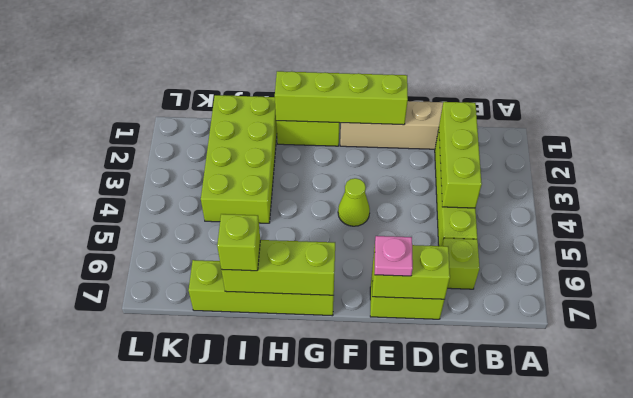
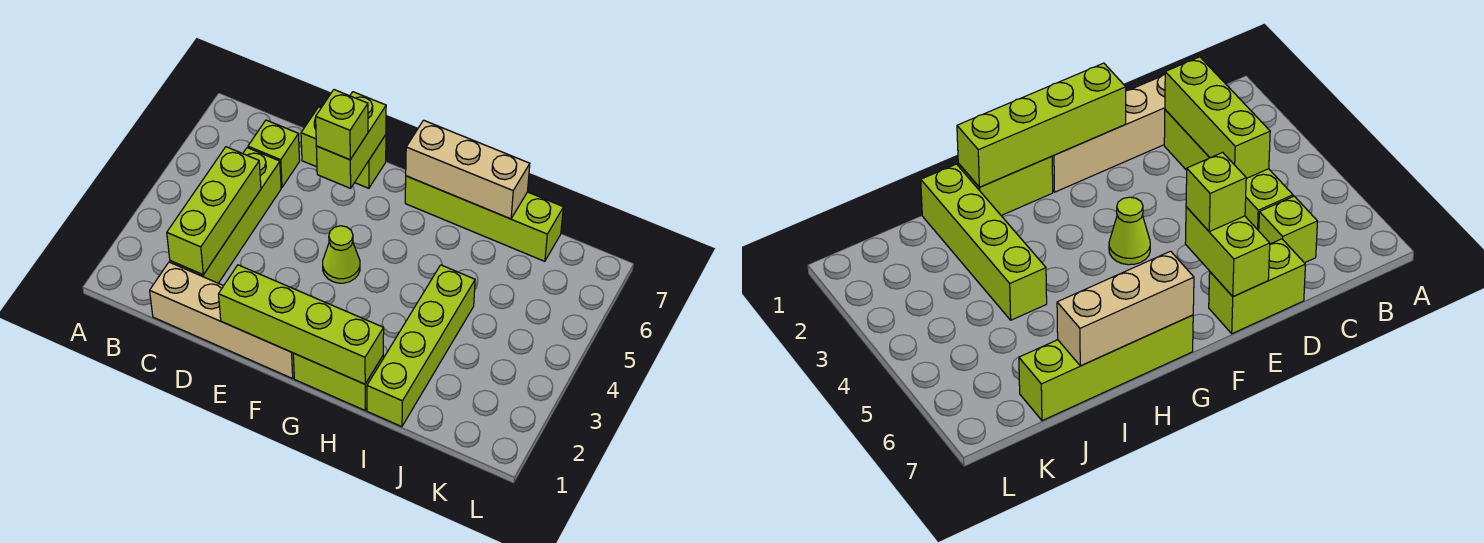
lime brick D7:E7 level 2 -> lime brick E6:E7 level 2
pink plate E7 level 3 -> none
lime brick G7:I7 level 2 -> tan brick G7:I7 level 2
lime brick I1:J4 level 1 -> lime brick I1:I4 level 1
lime brick I7 level 3 -> lime brick E6 level 3

